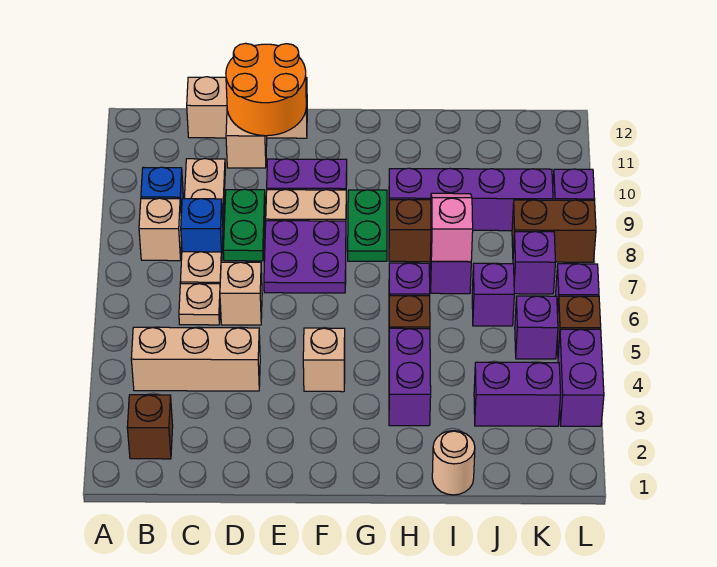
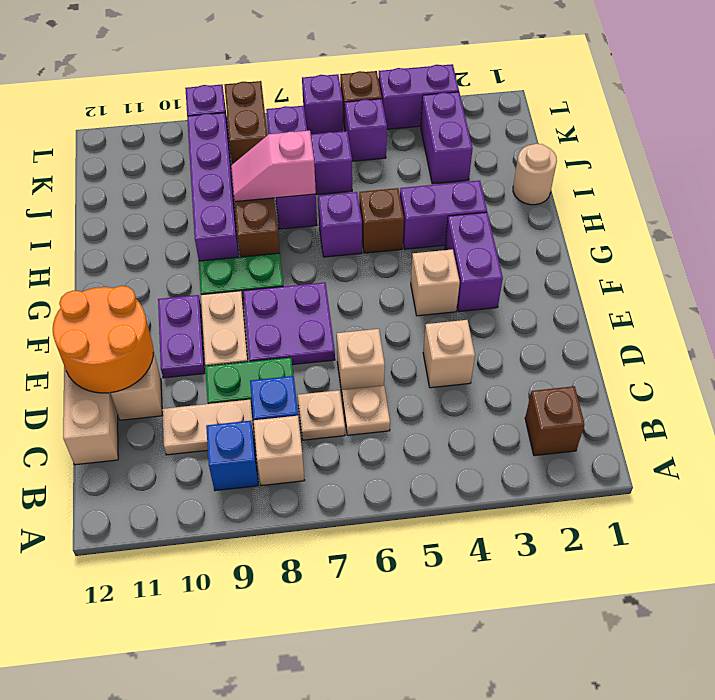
tan brick B4:D4 level 1 -> tan brick D4 level 1
none -> purple brick F3:G3 level 1

